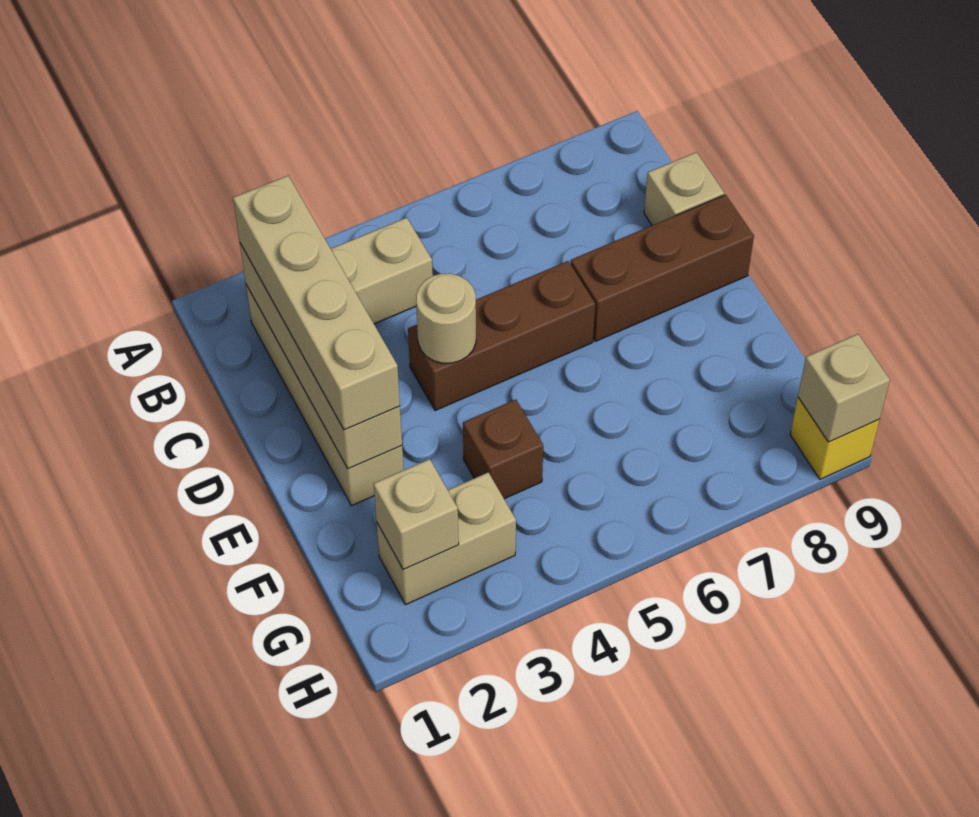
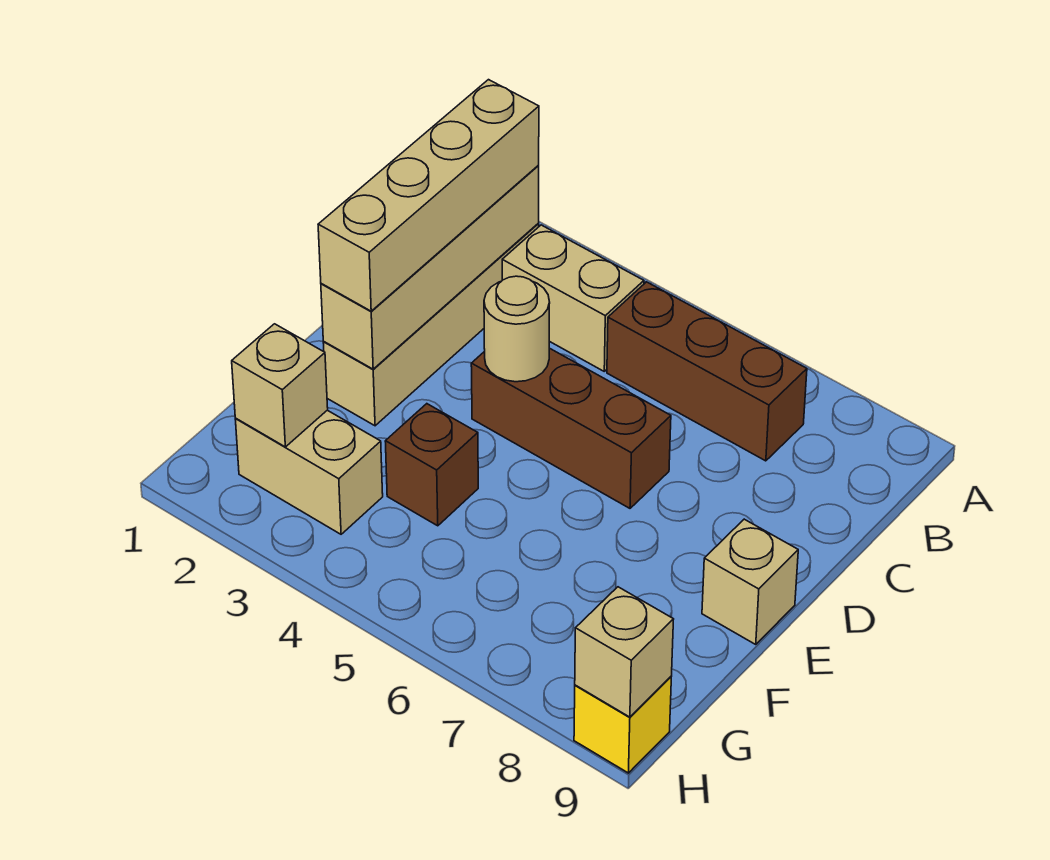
tan brick C9 level 1 -> tan brick E9 level 1
brown brick D7:D9 level 1 -> brown brick B5:B7 level 1

